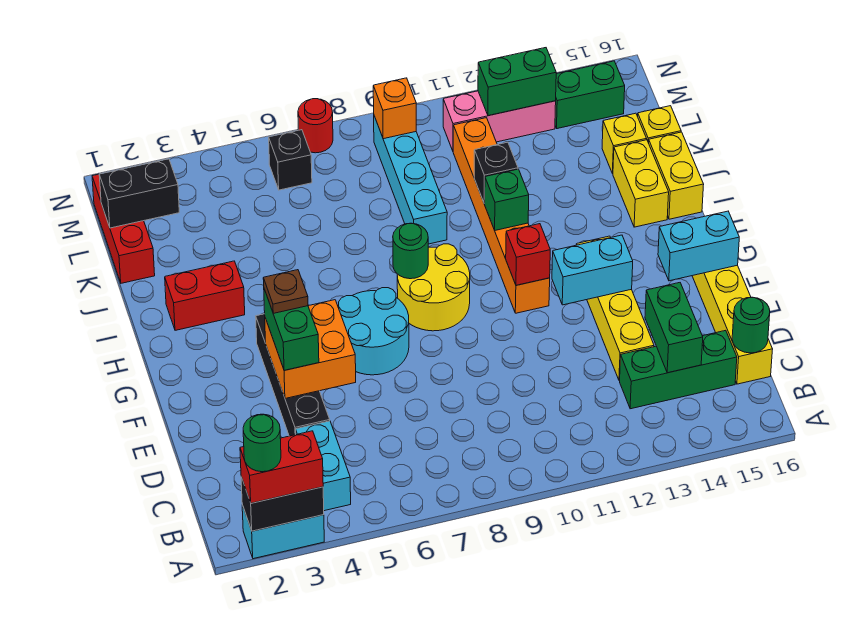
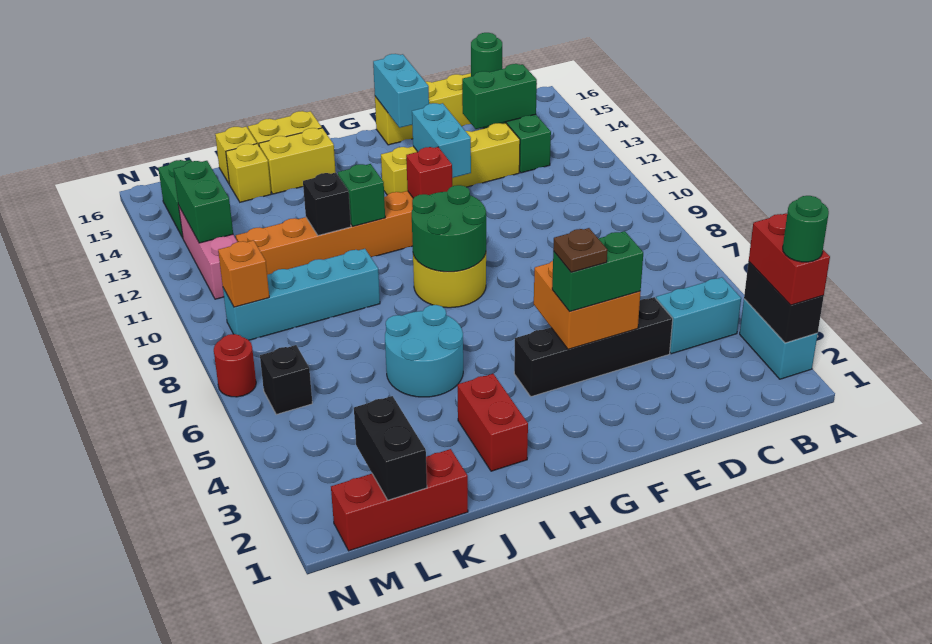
cyan round brick F6:G7 level 1 -> cyan round brick I5:J6 level 1
green round brick H8 level 2 -> green round brick G8:H9 level 2

